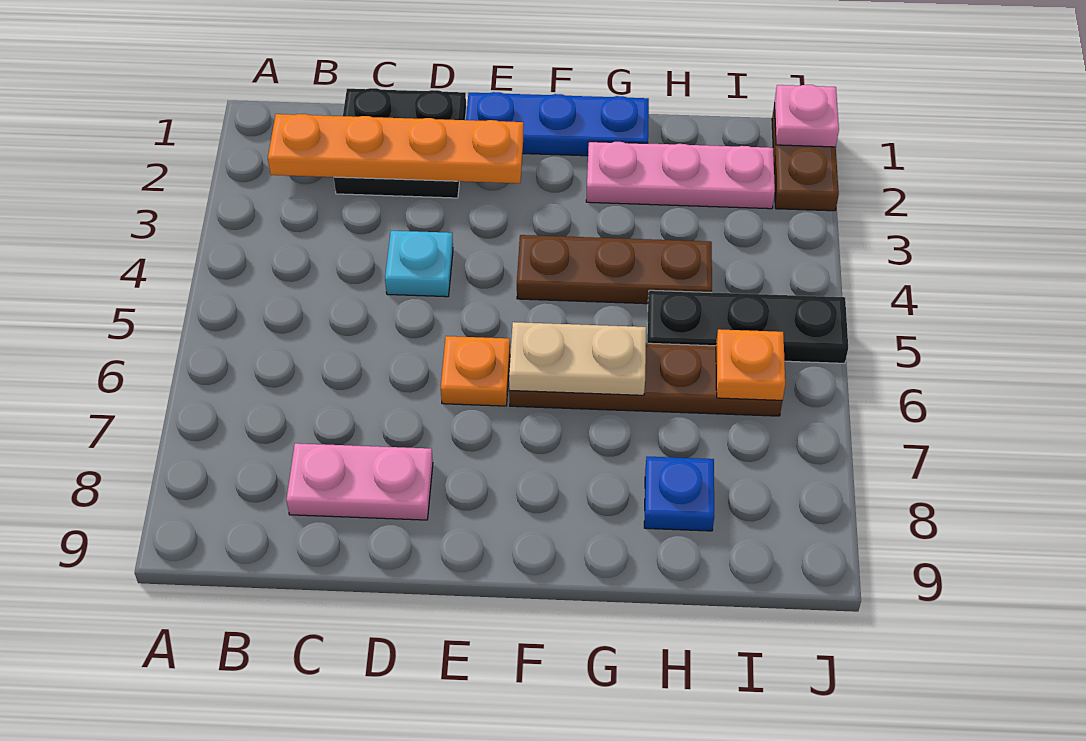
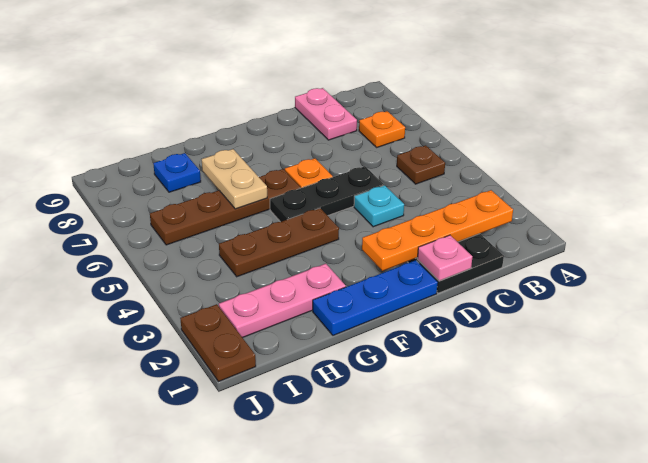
none -> brown plate B5 level 1
pink plate C8:D8 level 1 -> pink plate C8:C9 level 1
tan plate F6:G6 level 2 -> tan plate G6:G7 level 2
black plate H5:J5 level 1 -> black plate D5:F5 level 1
orange plate I6 level 2 -> orange plate B7 level 1
pink plate J1 level 2 -> pink plate D1 level 2

